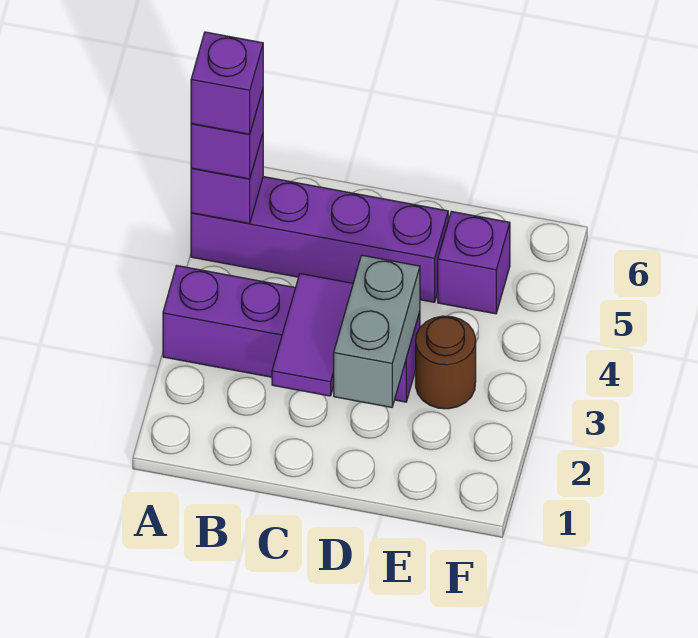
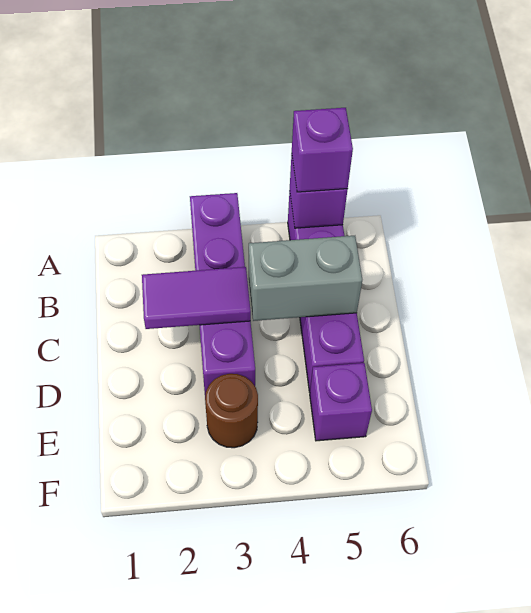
purple brick A5 level 4 -> none
grey brick D2:D3 level 2 -> grey brick C4:C5 level 2

